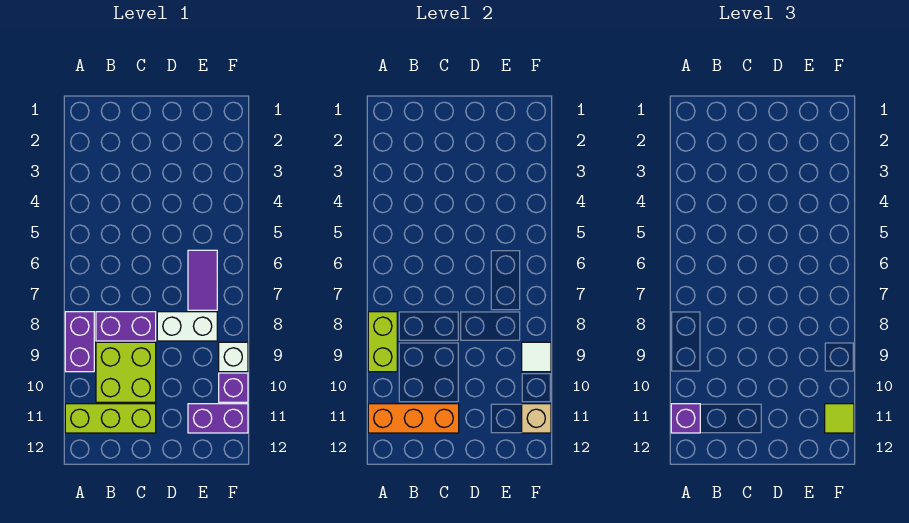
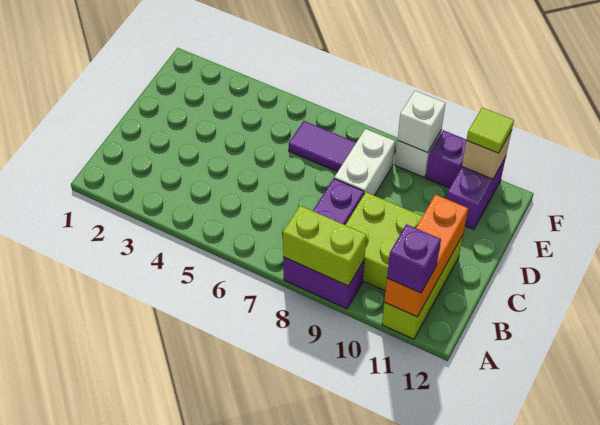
white tile F9 level 2 -> white brick F9 level 2

